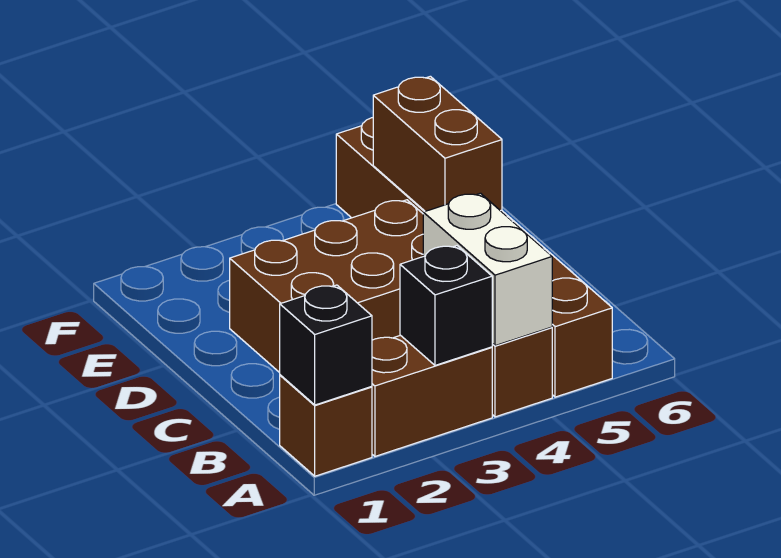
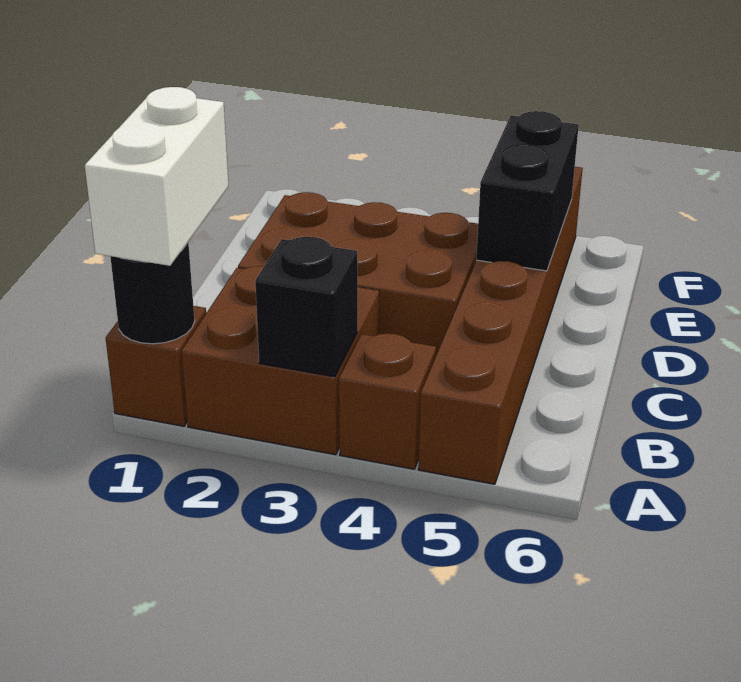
black brick A1 level 2 -> black round brick A1 level 2
brown brick A2:A3 level 1 -> brown brick A2:B3 level 1
white brick A4:B4 level 2 -> white brick A1:B1 level 3
brown brick D5:E5 level 2 -> black brick D5:E5 level 2

